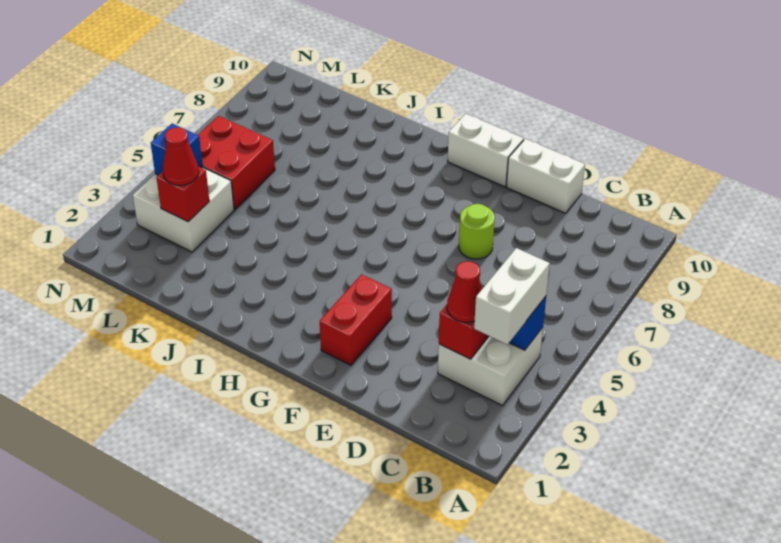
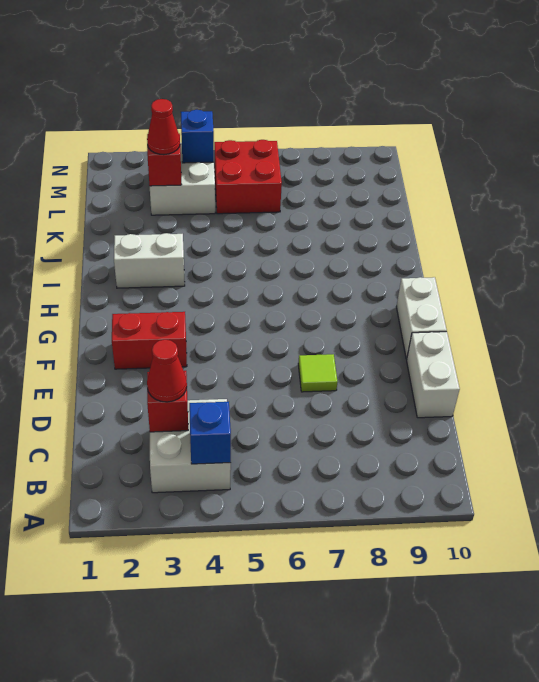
white brick B3:B4 level 3 -> white brick I2:I3 level 1
lime round brick E7 level 1 -> lime tile E7 level 1

